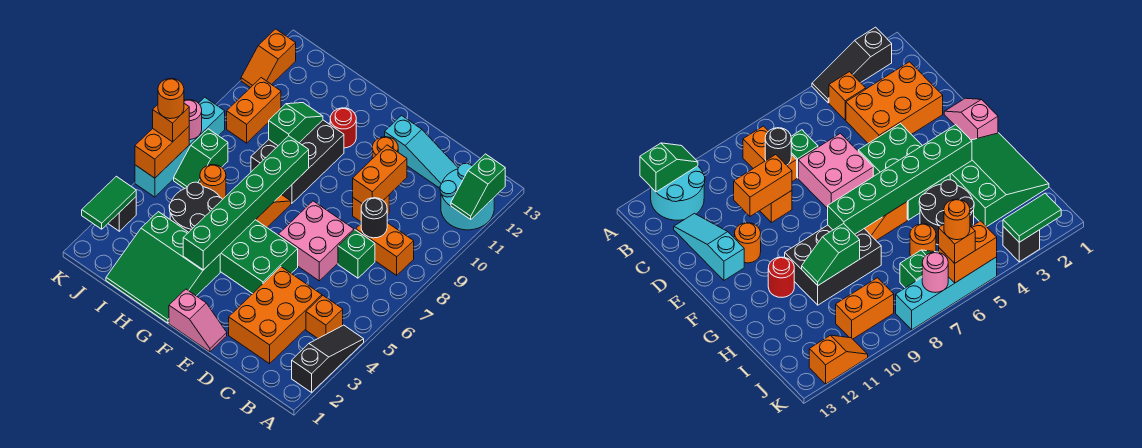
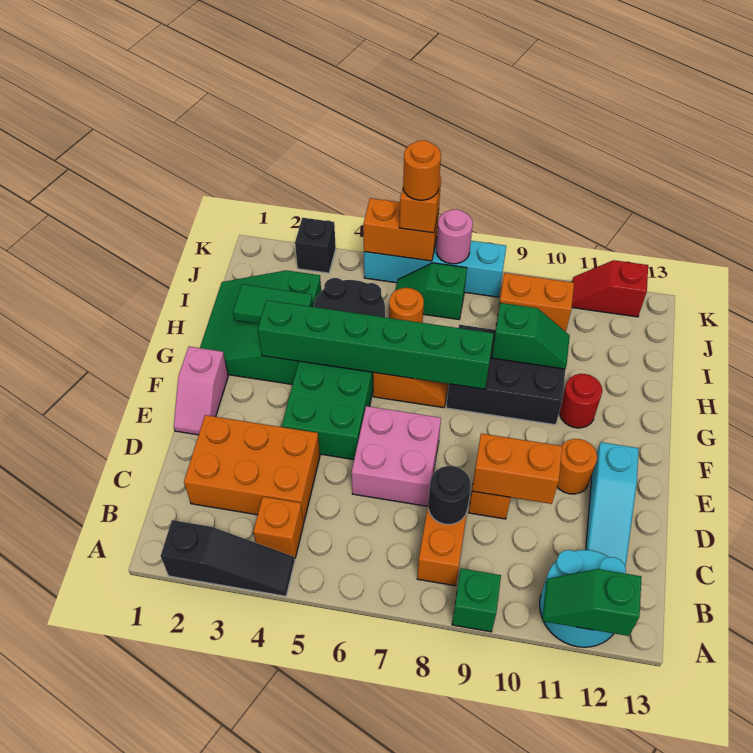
green brick C7 level 1 -> green brick A9 level 1
green tile K2:K3 level 2 -> green tile H2:H3 level 2
orange slope K11:K12 level 1 top 12 -> red slope K11:K12 level 1 top 12

